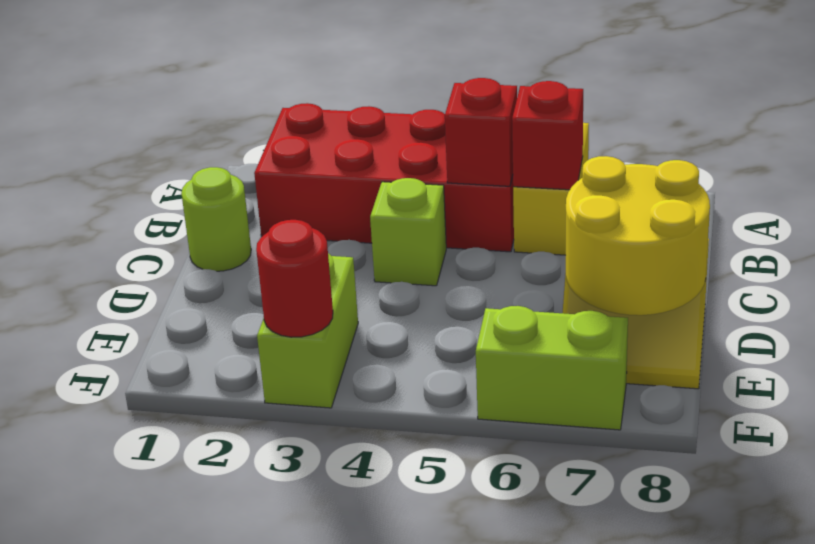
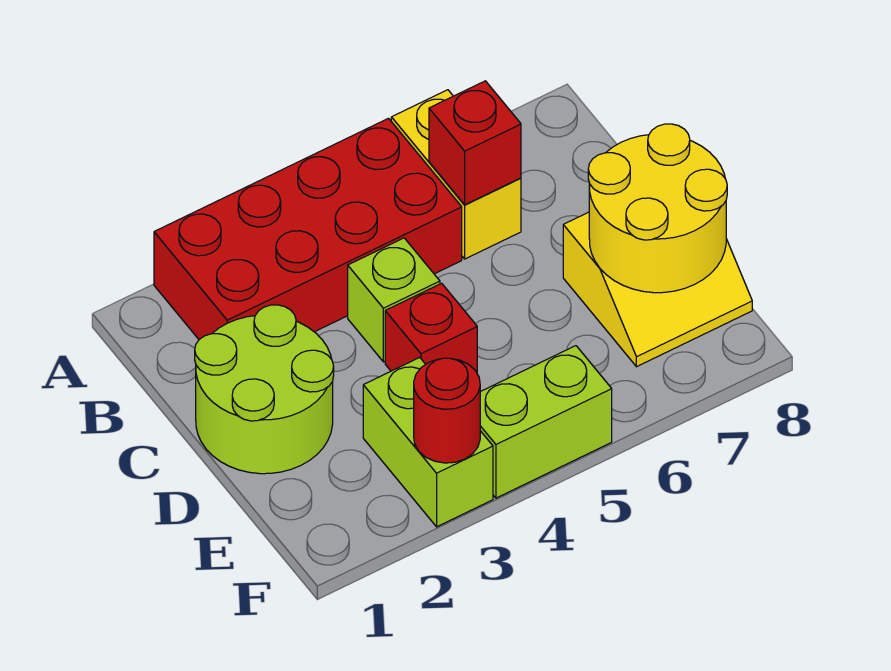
red brick B5 level 2 -> red brick D4 level 1
lime round brick C1 level 1 -> lime round brick C1:D2 level 1
lime brick F6:F7 level 1 -> lime brick F4:F5 level 1

